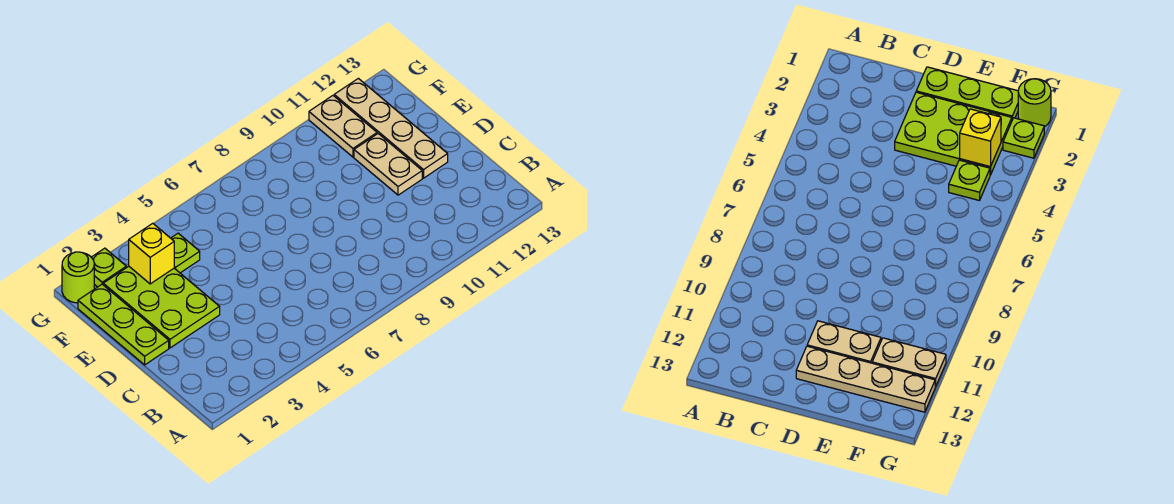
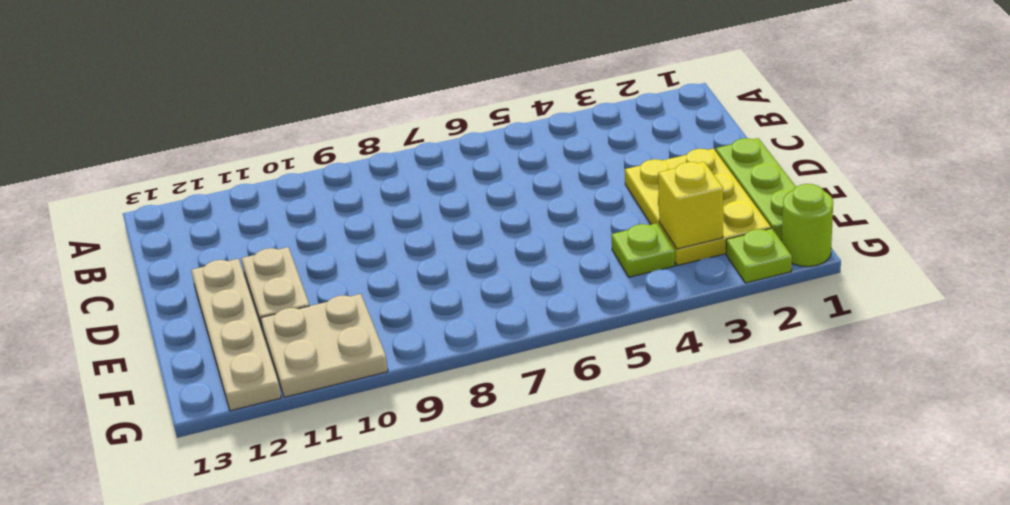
lime plate D2:F3 level 1 -> yellow plate D2:F3 level 1
tan plate F11:G11 level 1 -> tan plate F10:G11 level 1

